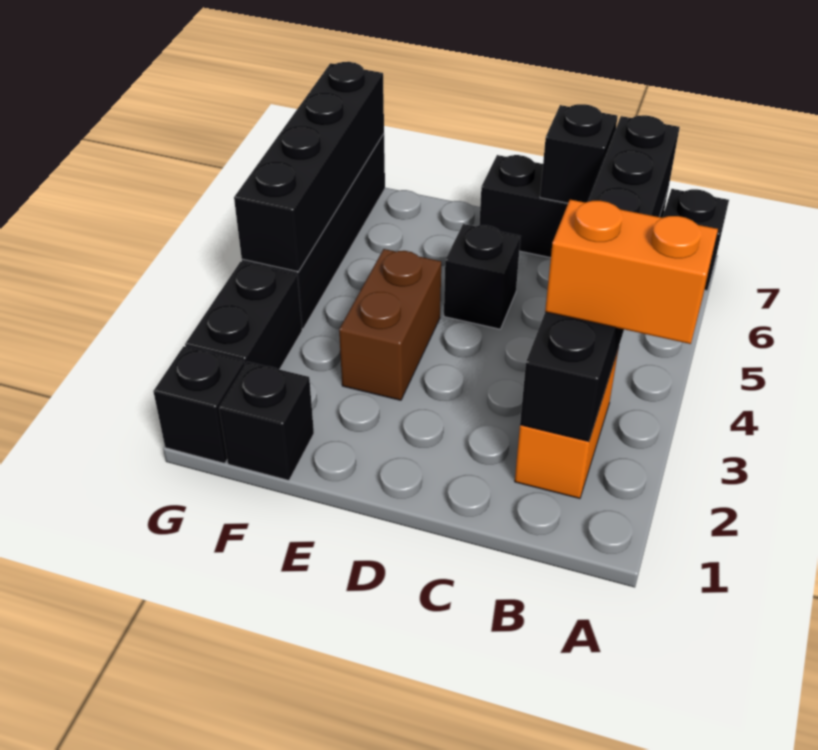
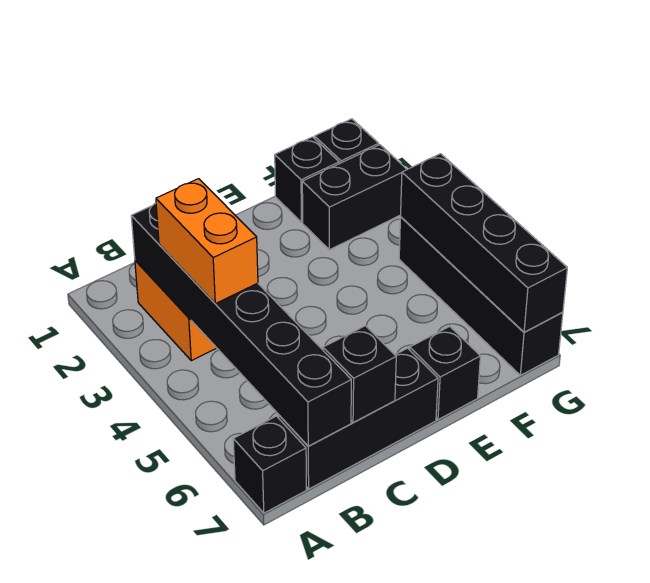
orange brick A3:B3 level 3 -> orange brick B3:B4 level 3
black brick D5 level 1 -> black brick E7 level 1
brown brick E3:E4 level 1 -> none
black brick G2:G3 level 1 -> black brick F2:G2 level 1

